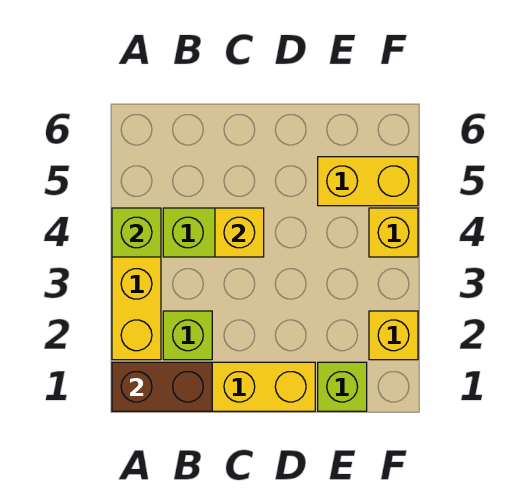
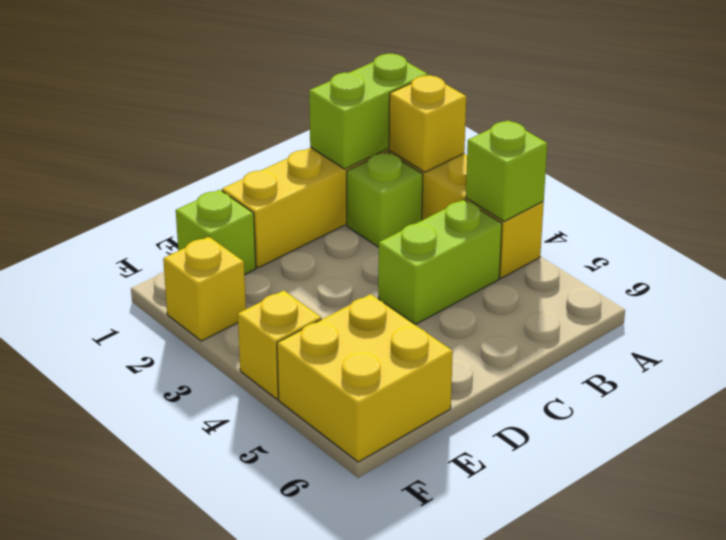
brown brick A1:B1 level 2 -> lime brick A1:B1 level 2
yellow brick C4 level 2 -> yellow brick A2 level 2
yellow brick E5:F5 level 1 -> yellow brick E5:F6 level 1

